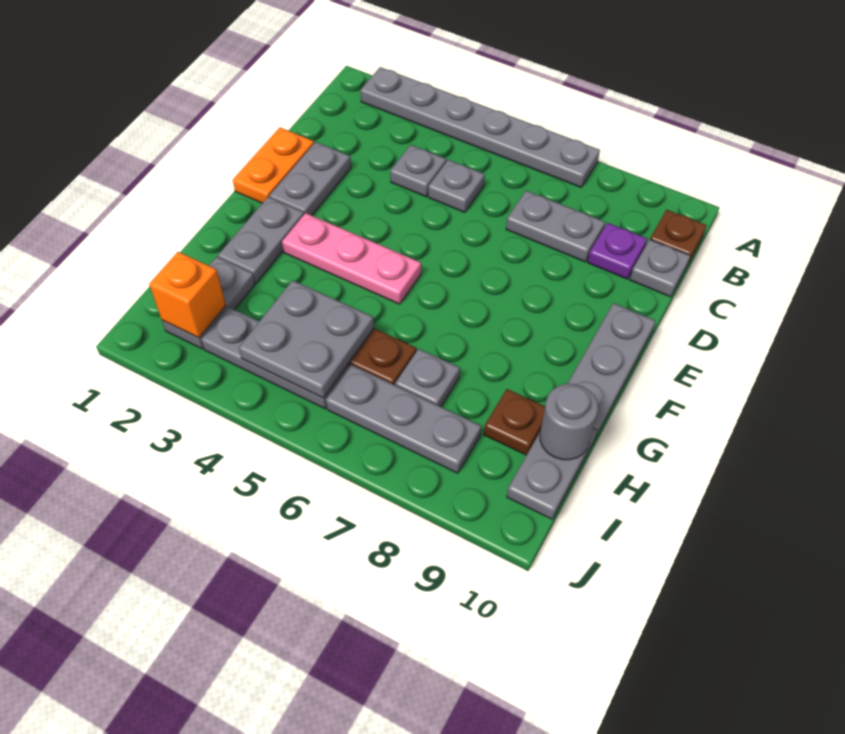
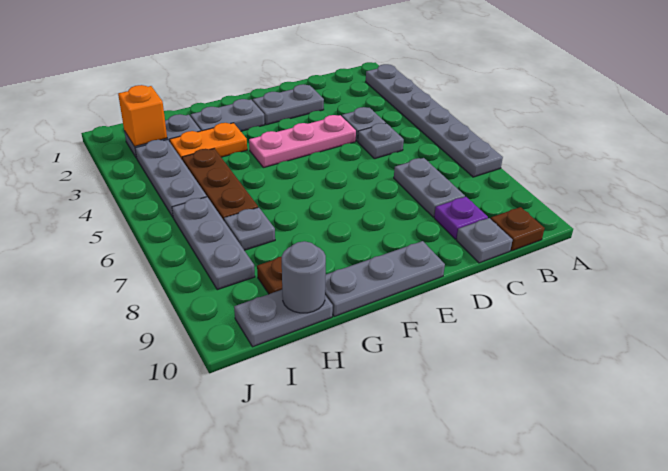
orange plate D1:E1 level 1 -> orange plate G3:H3 level 1
pink plate F3:F5 level 1 -> pink plate D4:F4 level 1
grey plate H4:I5 level 2 -> none

